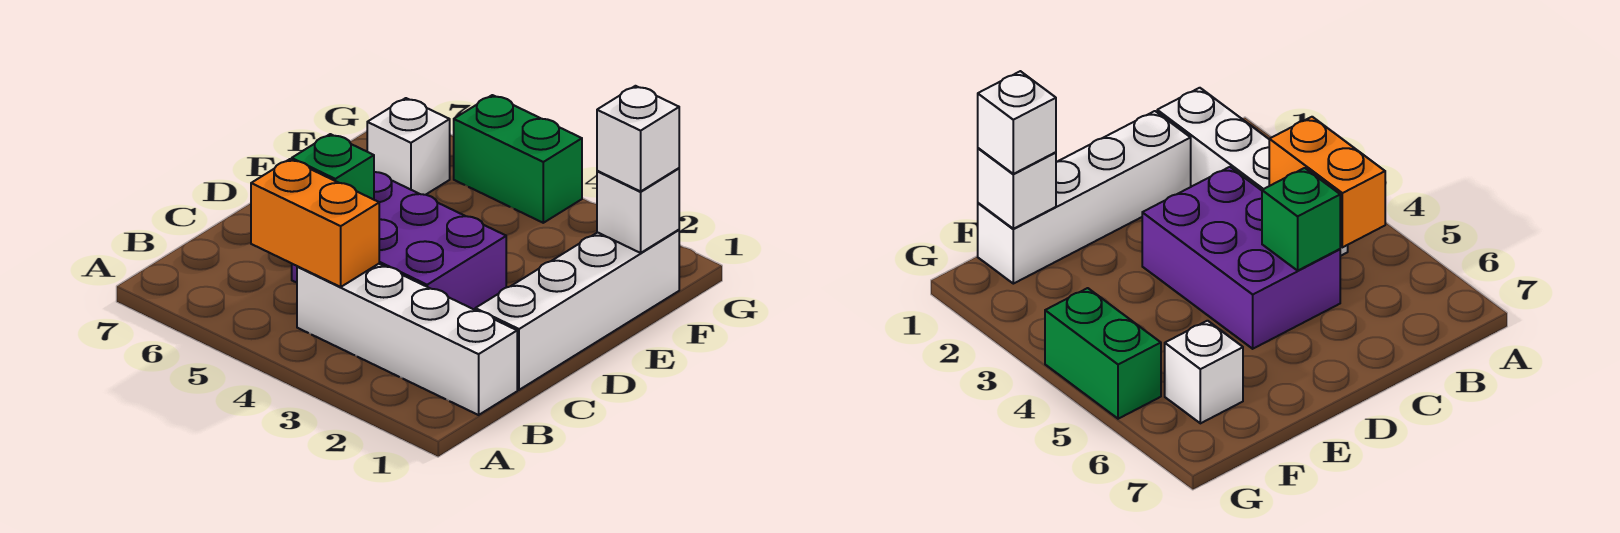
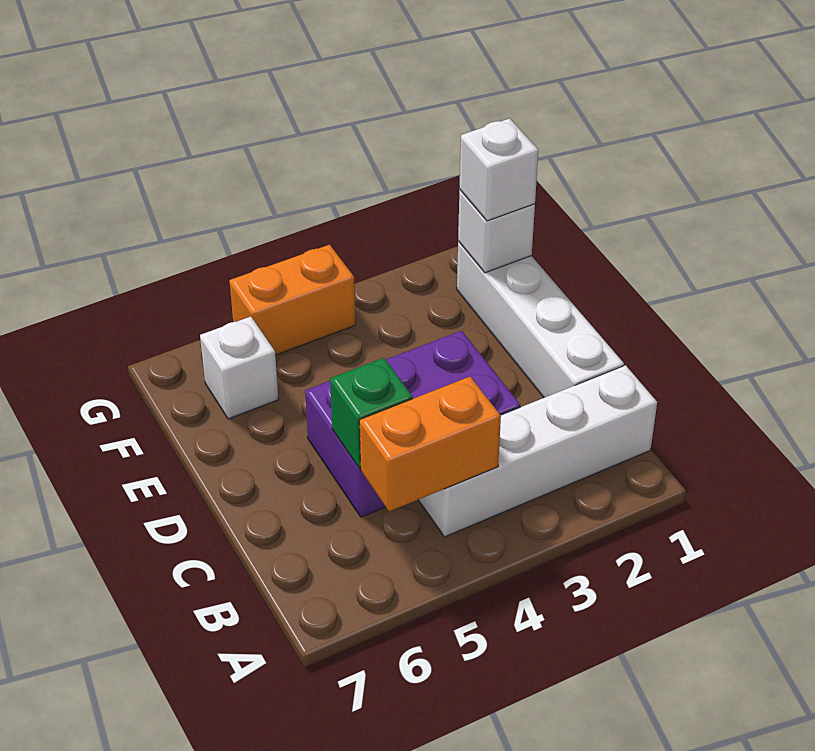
green brick G4:G5 level 1 -> orange brick G4:G5 level 1

